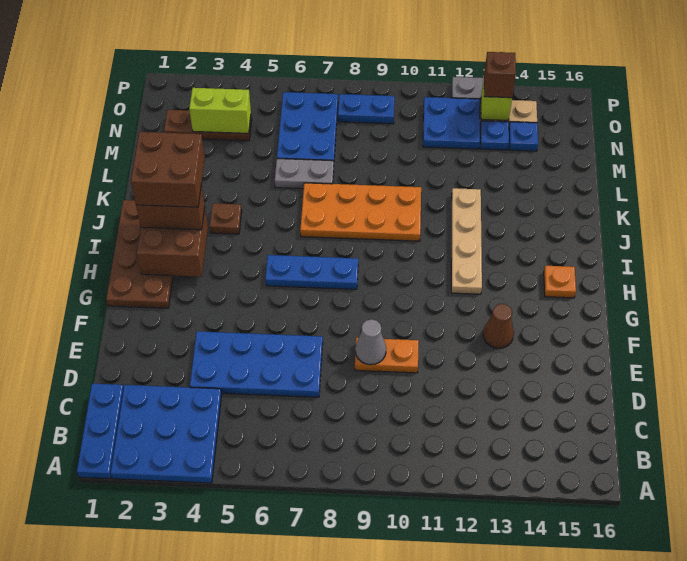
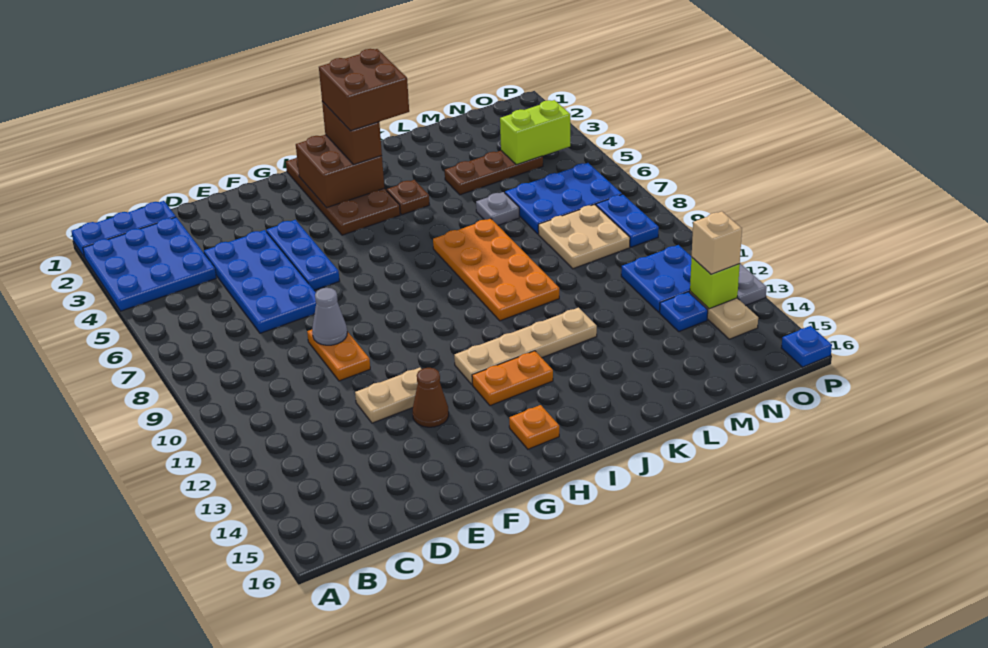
none -> tan plate E12:F12 level 1
brown plate G1:J2 level 1 -> brown plate H1:I4 level 1
blue plate H6:H8 level 1 -> blue plate F4:F6 level 1
none -> orange plate H13:I13 level 1
grey plate L6:L7 level 1 -> grey plate L6 level 1
none -> tan plate M8:N9 level 1
brown plate N2:N4 level 1 -> brown plate L4:N4 level 1
lime brick N3:N4 level 2 -> lime brick N4:O4 level 2
blue plate N14 level 1 -> blue plate P16 level 1
brown brick O13 level 3 -> tan brick O13 level 3

